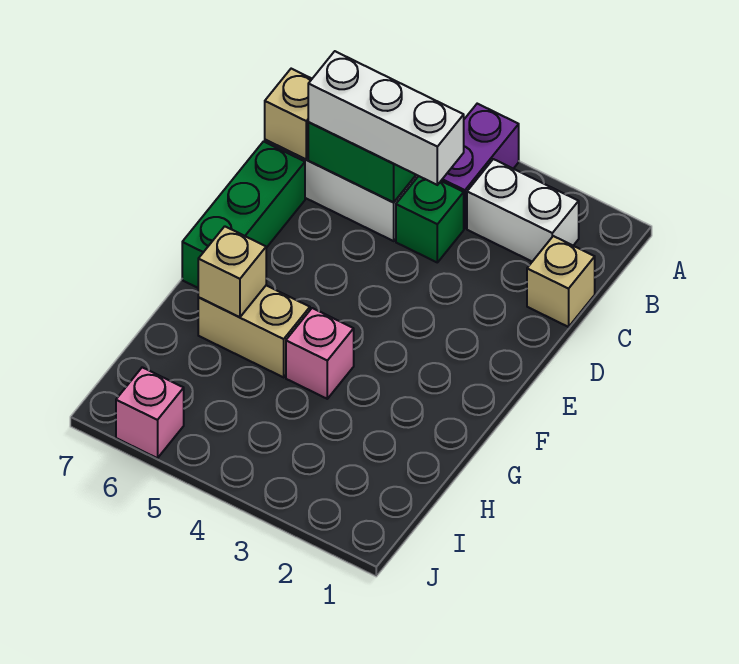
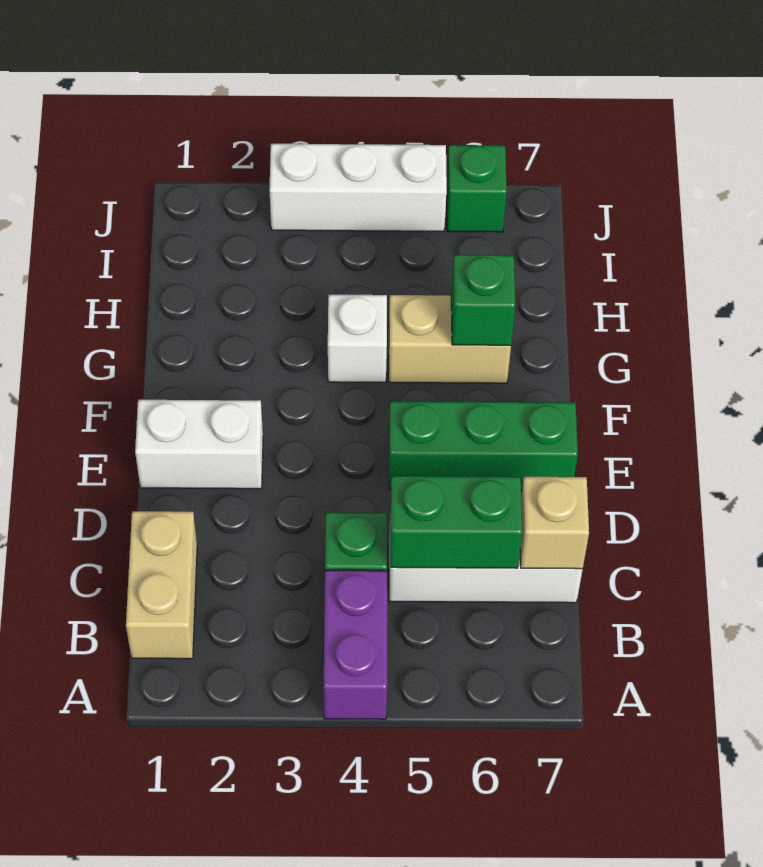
white brick B2:B3 level 1 -> white brick E1:E2 level 1
tan brick C1 level 1 -> tan brick B1:C1 level 1
white brick C4:C6 level 3 -> white brick J3:J5 level 1
green brick D7:F7 level 1 -> green brick E5:E7 level 1
pink brick G4 level 1 -> white brick G4 level 1
tan brick G6 level 2 -> green brick G6 level 2
pink brick J6 level 1 -> green brick J6 level 1

